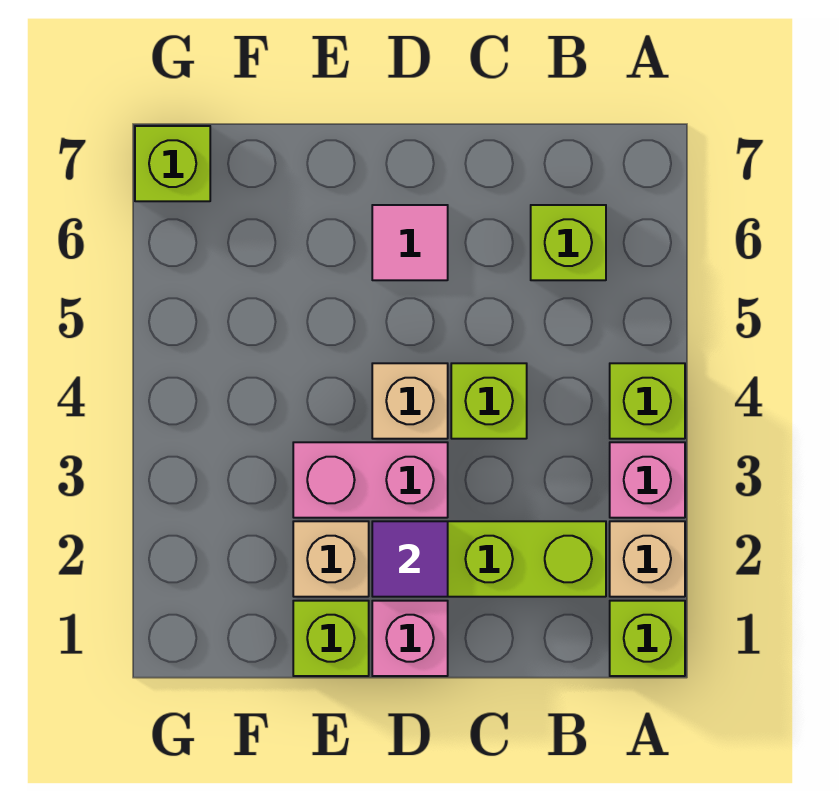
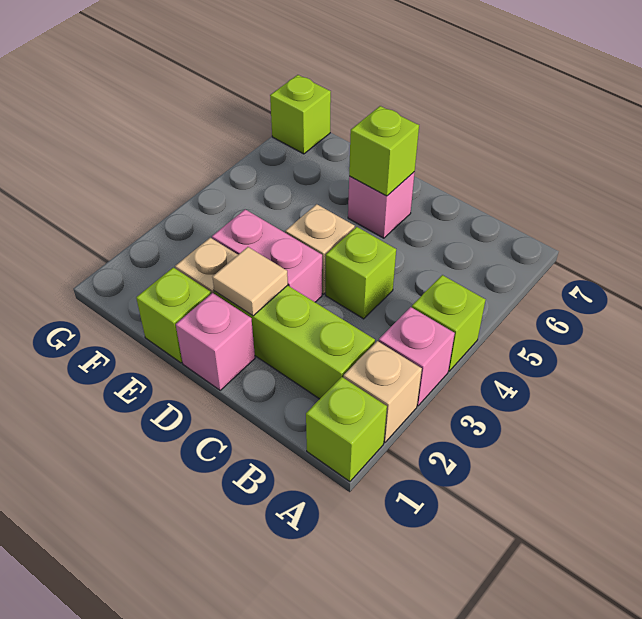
lime brick B6 level 1 -> lime brick D6 level 2
purple tile D2 level 2 -> tan tile D2 level 2
pink tile D6 level 1 -> pink brick D6 level 1

